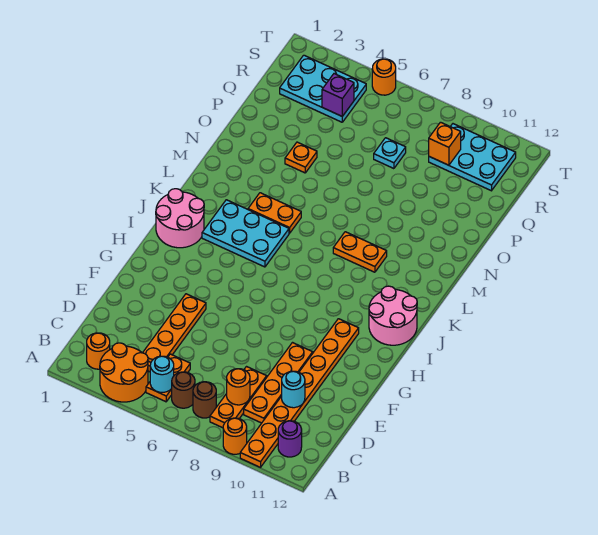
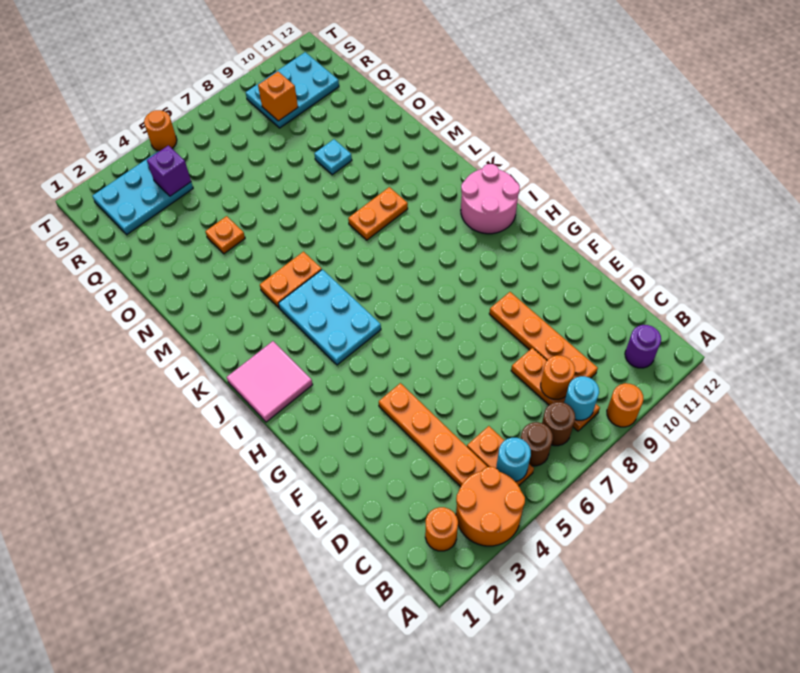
orange plate A10:H10 level 1 -> none
cyan round brick D10 level 2 -> cyan round brick B8 level 2
pink round brick I1:J2 level 1 -> pink tile I1:J2 level 1
cyan plate J3:K5 level 1 -> cyan plate I4:K5 level 1
cyan plate Q7 level 1 -> cyan plate O9 level 1

